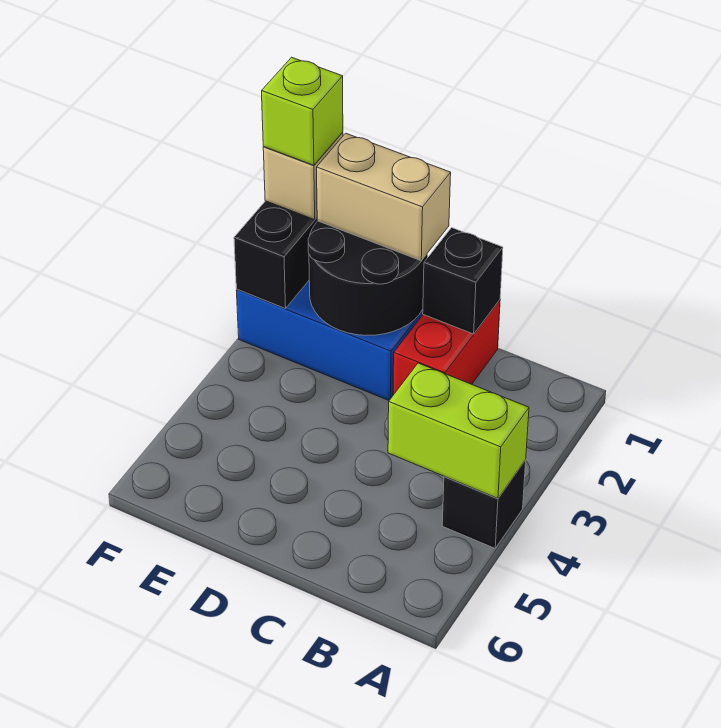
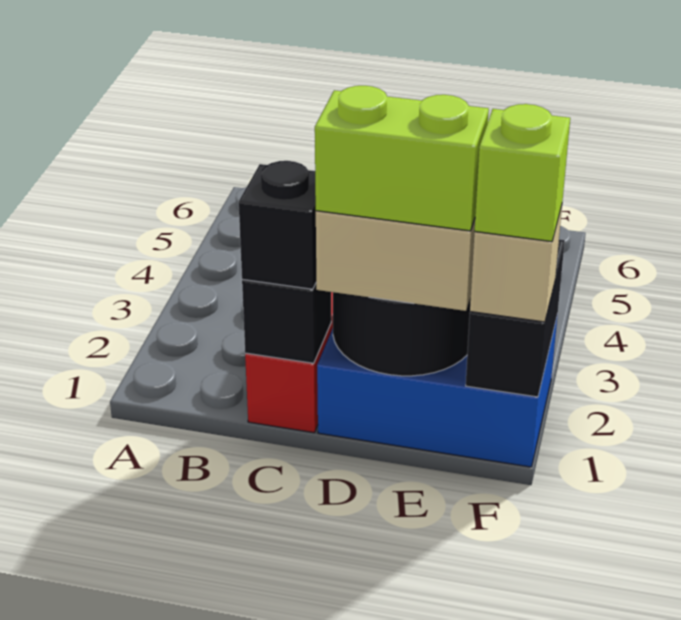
black brick A4 level 1 -> black brick C1 level 3
lime brick A4:B4 level 2 -> lime brick D1:E1 level 4

